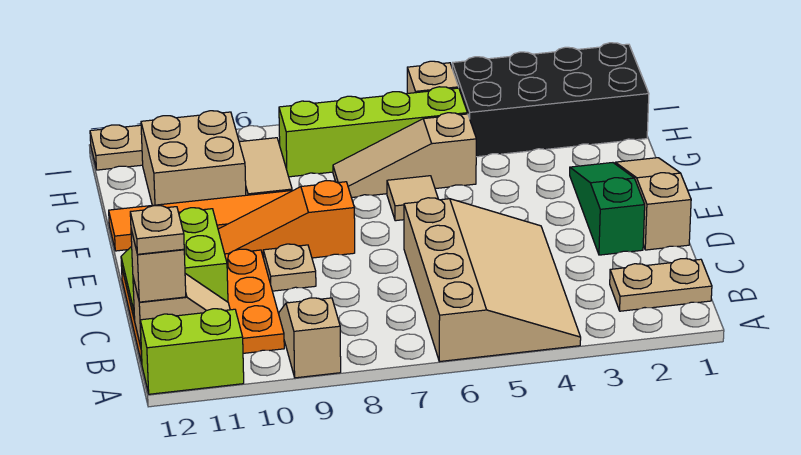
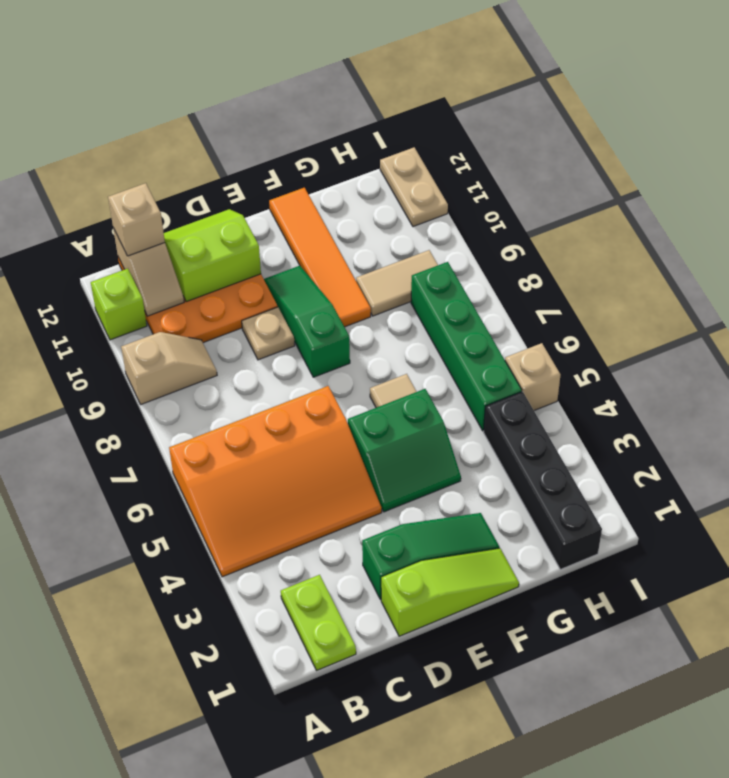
tan slope A4:D6 level 1 top 6 -> orange slope A4:D6 level 1 top 6
lime brick A11:A12 level 1 -> lime brick A11 level 1
tan plate B1:B2 level 1 -> lime plate B1:B2 level 1
tan plate B12 level 4 -> none
tan slope D1:F1 level 1 top D -> lime slope D1:F1 level 1 top D
none -> green slope E4:F5 level 1 top 5
orange slope E8:E10 level 1 top 8 -> green slope E8:E10 level 1 top 8
tan slope G5:G7 level 1 top 5 -> none
tan brick G10:H11 level 1 -> none
black brick H1:I4 level 1 -> black brick H1:H4 level 1
lime brick H5:H8 level 1 -> green brick H5:H8 level 1

